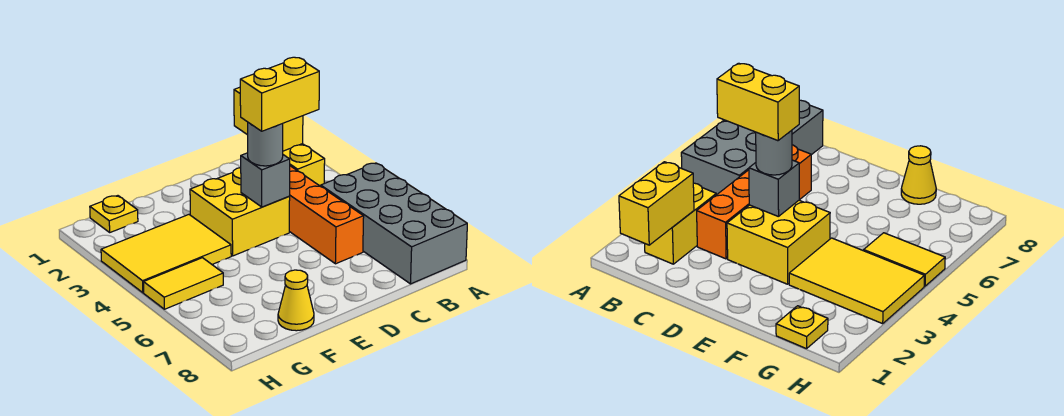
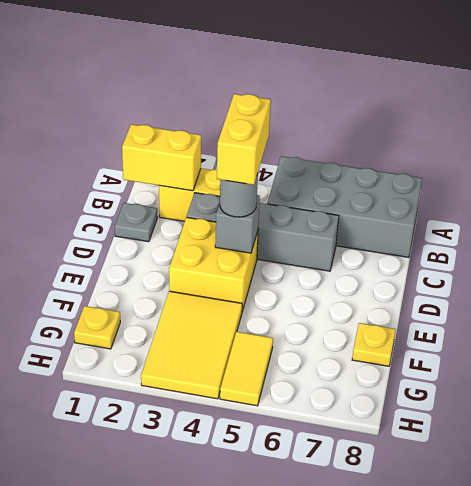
none -> grey plate C1 level 1
orange brick C3:C6 level 1 -> grey brick C3:C6 level 1
yellow cone F8 level 1 -> yellow plate F8 level 1

